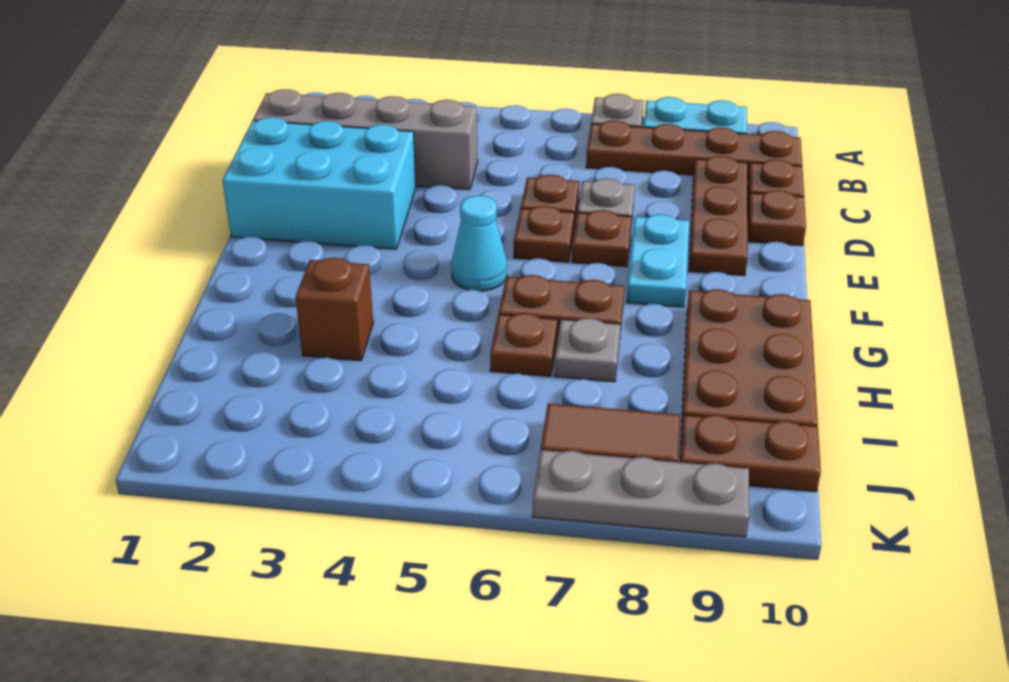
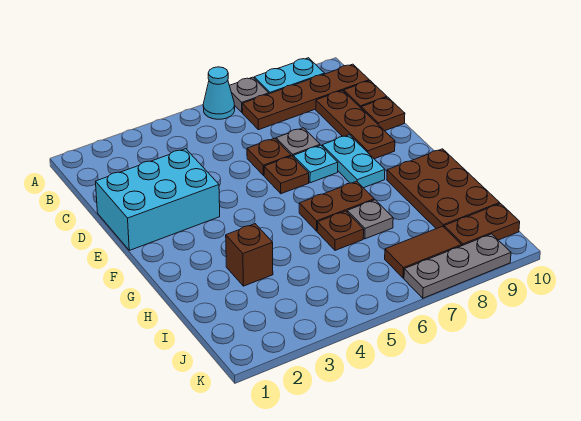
grey brick C1:C4 level 1 -> none
brown plate E7 level 1 -> cyan plate E7 level 1
cyan cone F5 level 1 -> cyan cone A6 level 1

